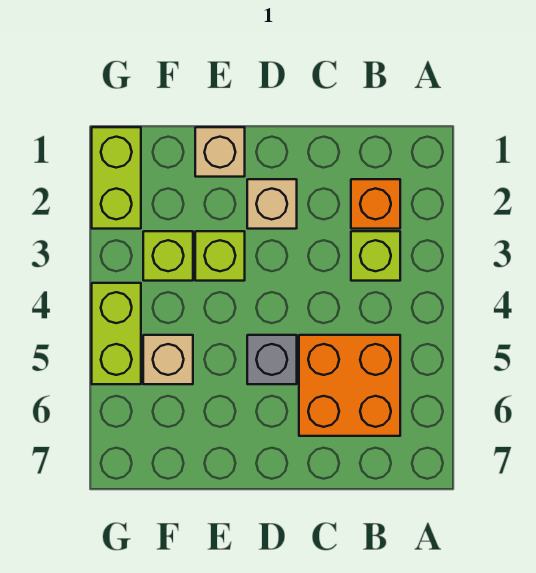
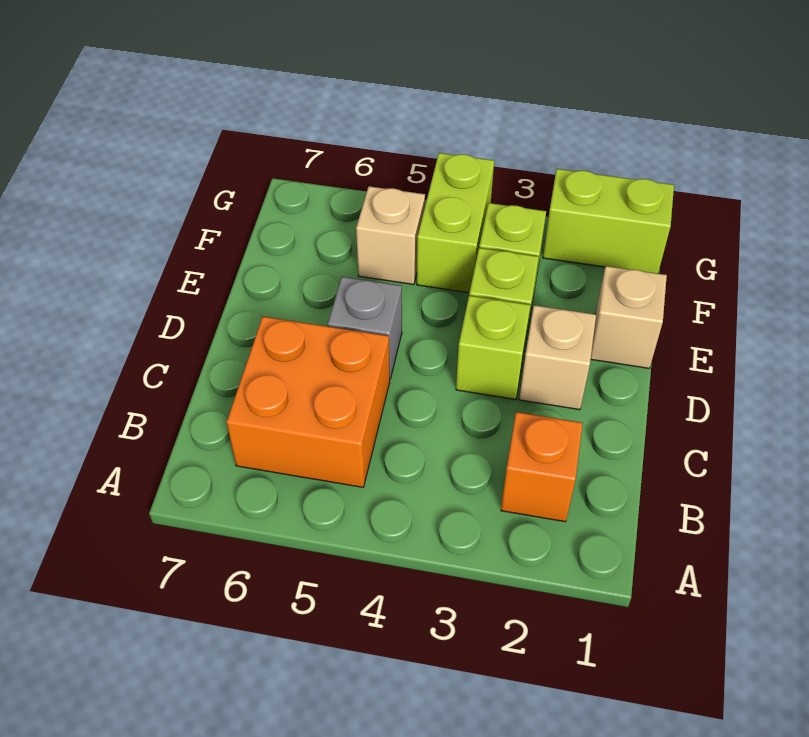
lime brick B3 level 1 -> lime brick D3 level 1
lime brick G4:G5 level 1 -> lime brick F4:G4 level 1

